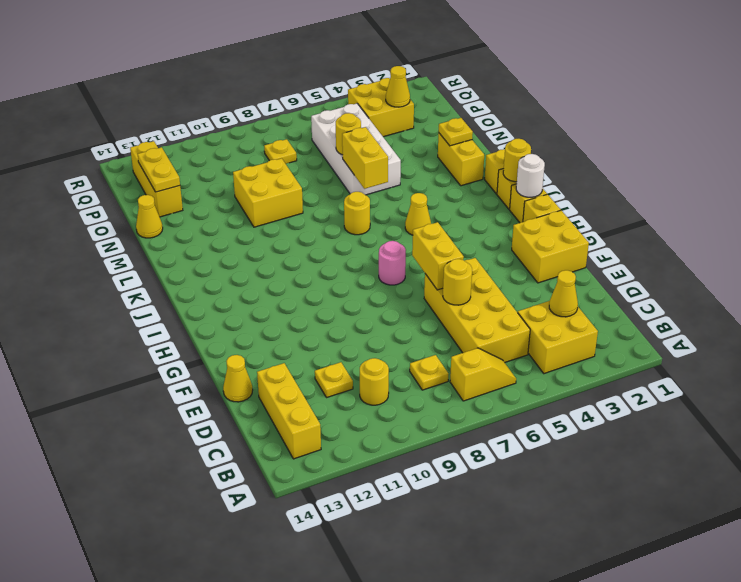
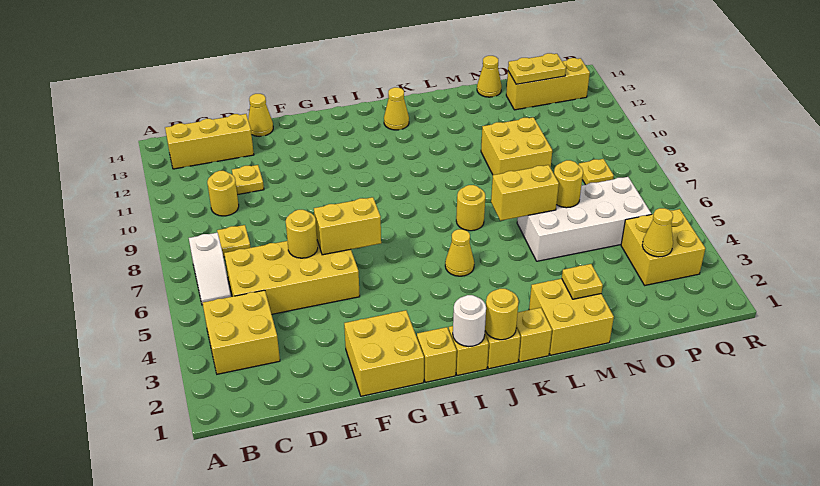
yellow slope B6:B7 level 1 top 7 -> white slope B6:B7 level 1 top 7
yellow cone C3 level 2 -> yellow cone J13 level 1
pink round brick H7 level 1 -> none
yellow brick L2:M2 level 1 -> yellow brick L1:M2 level 1

